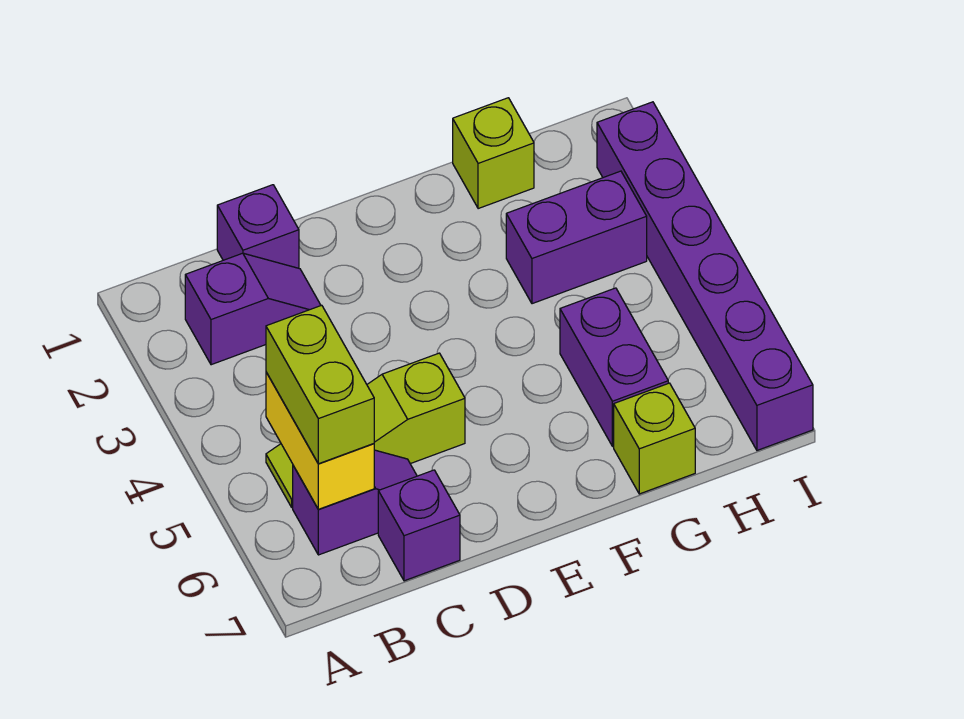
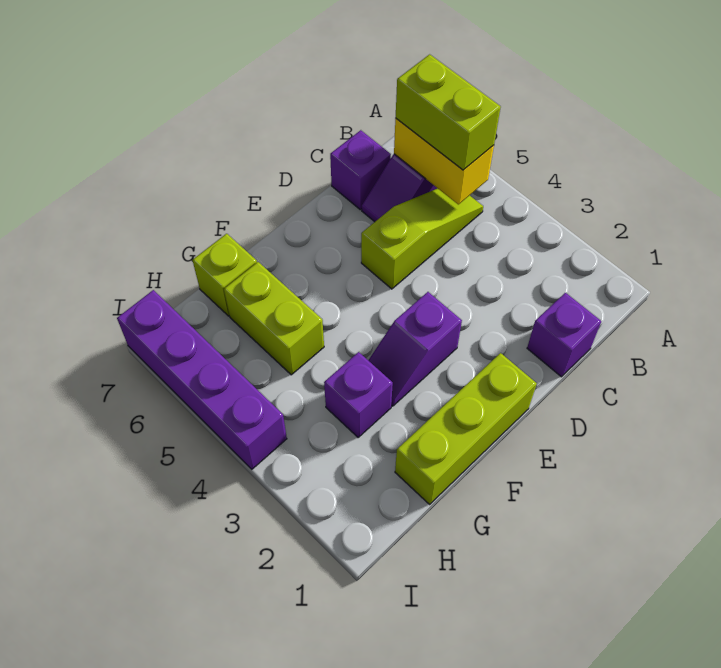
purple slope B2:C2 level 1 top B -> purple slope E3:F3 level 1 top E
lime brick G1 level 1 -> lime brick E1:G1 level 1
purple brick G3:H3 level 1 -> purple brick G3 level 1
purple brick G5:G6 level 1 -> lime brick G5:G6 level 1
purple brick I2:I7 level 1 -> purple brick I4:I7 level 1

